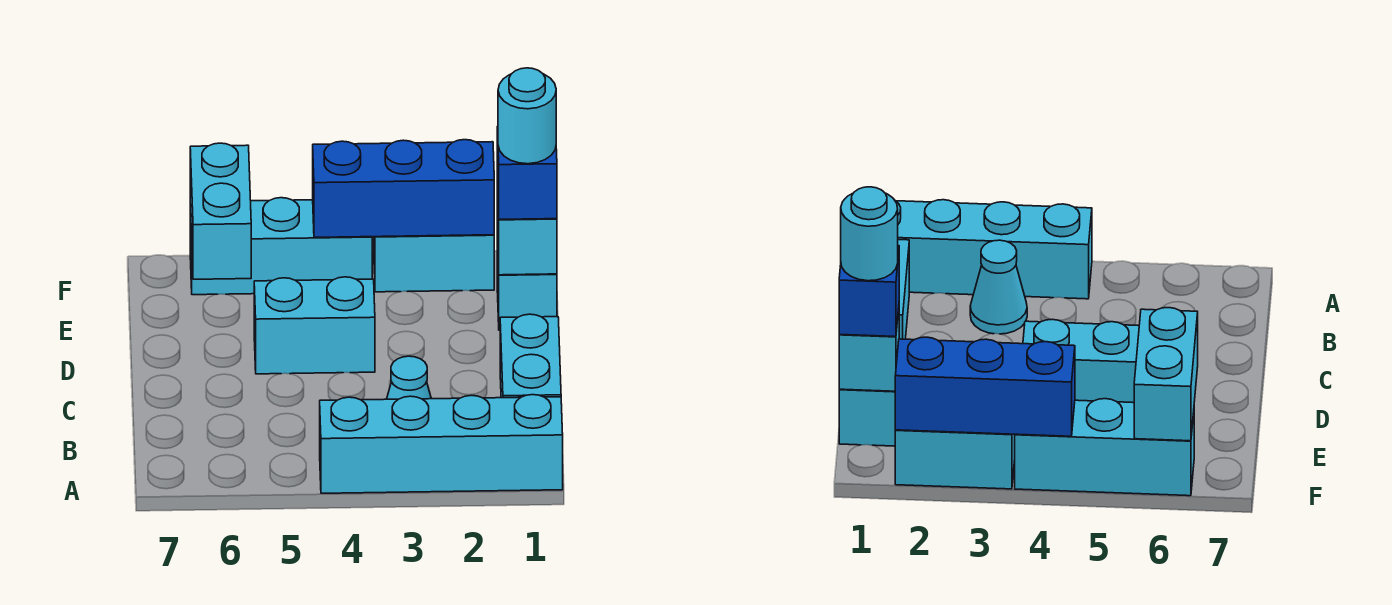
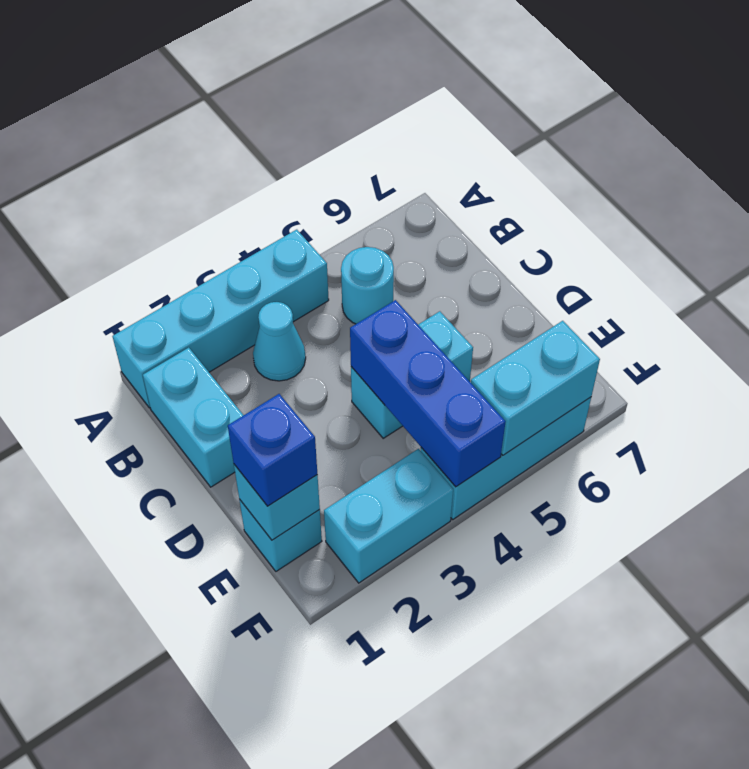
cyan round brick E1 level 4 -> cyan round brick B5 level 1
cyan brick E6:F6 level 2 -> cyan brick F5:F6 level 2
blue brick F2:F4 level 2 -> blue brick D4:F4 level 2

